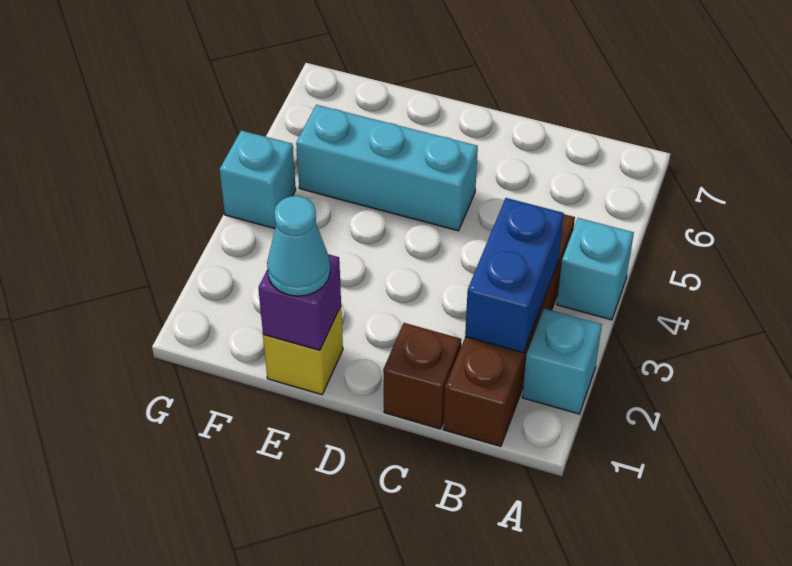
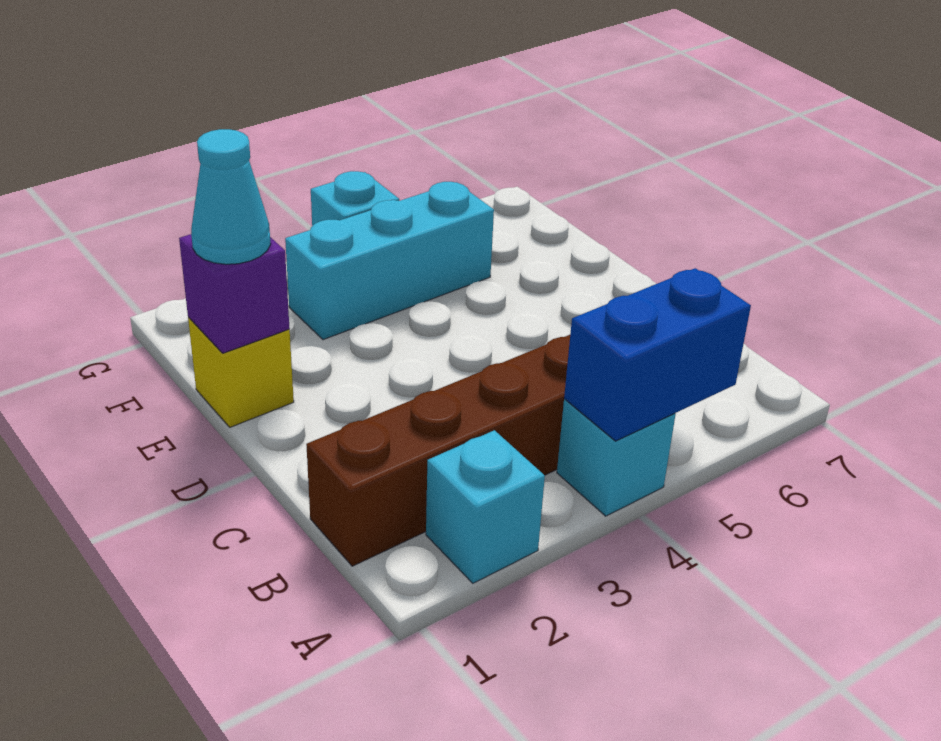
blue brick B2:B3 level 2 -> blue brick A4:A5 level 2
brown brick C1 level 1 -> none
cyan brick D5:F5 level 1 -> cyan brick F3:F5 level 1

